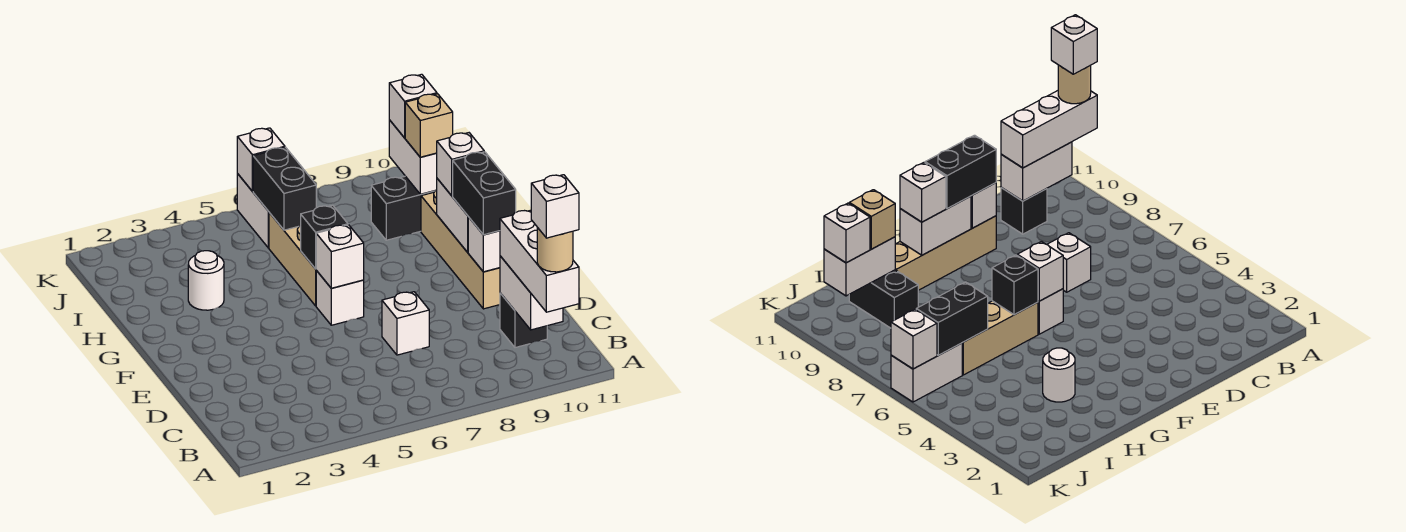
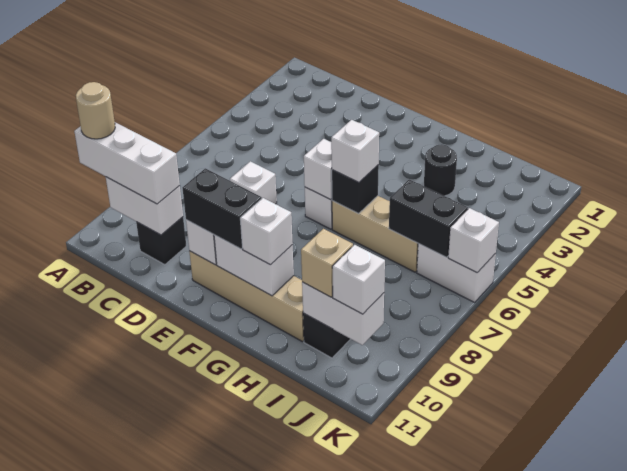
white brick A10 level 5 -> white brick G6 level 3
white round brick H3 level 1 -> black round brick H3 level 1

